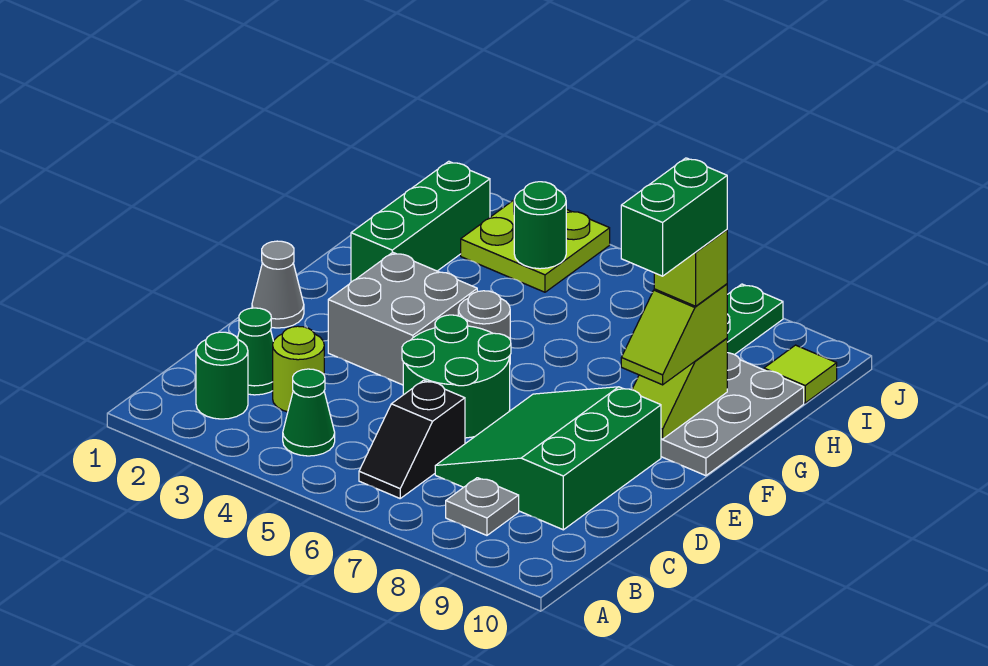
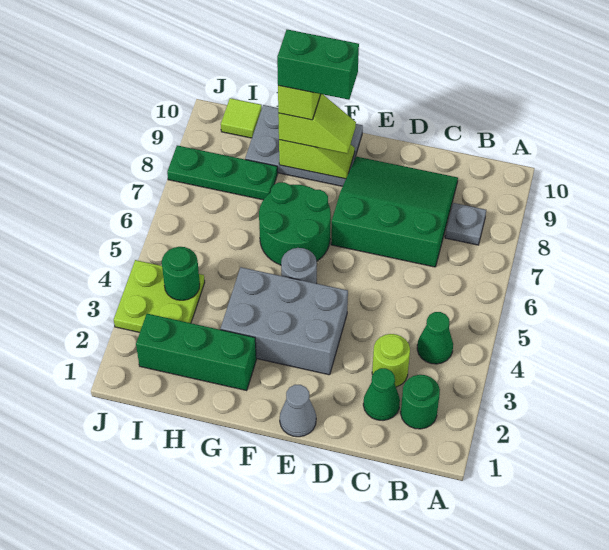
black slope B6:C6 level 1 top C -> none
green slope C7:E9 level 1 top 9 -> green slope C7:E9 level 1 top 7
green round brick D5:E6 level 1 -> green round brick F6:G7 level 1
grey brick E3:F4 level 1 -> grey brick E3:G4 level 1

